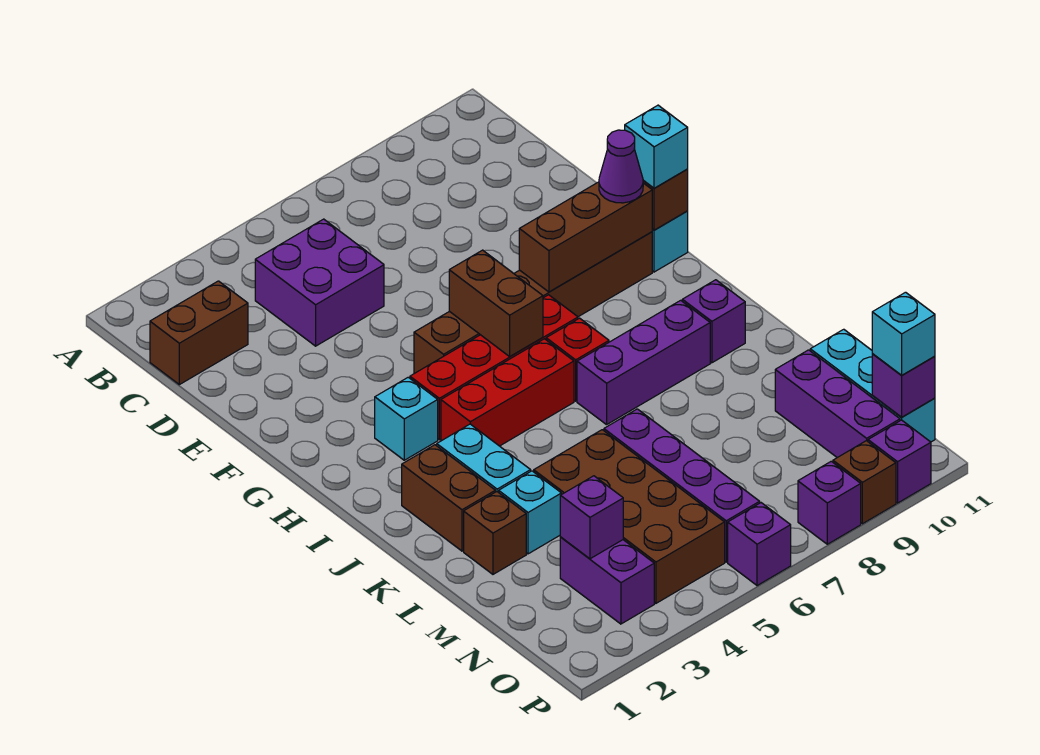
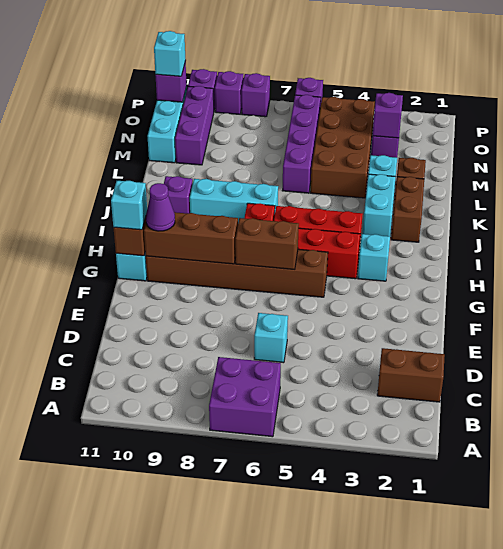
purple brick C4:D5 level 1 -> purple brick A6:B7 level 1
none -> cyan brick D6 level 1
brown brick G6:H6 level 2 -> brown brick G6:G7 level 2
purple brick J7:J9 level 1 -> cyan brick J7:J9 level 1
brown brick P9 level 1 -> purple brick P9 level 1

